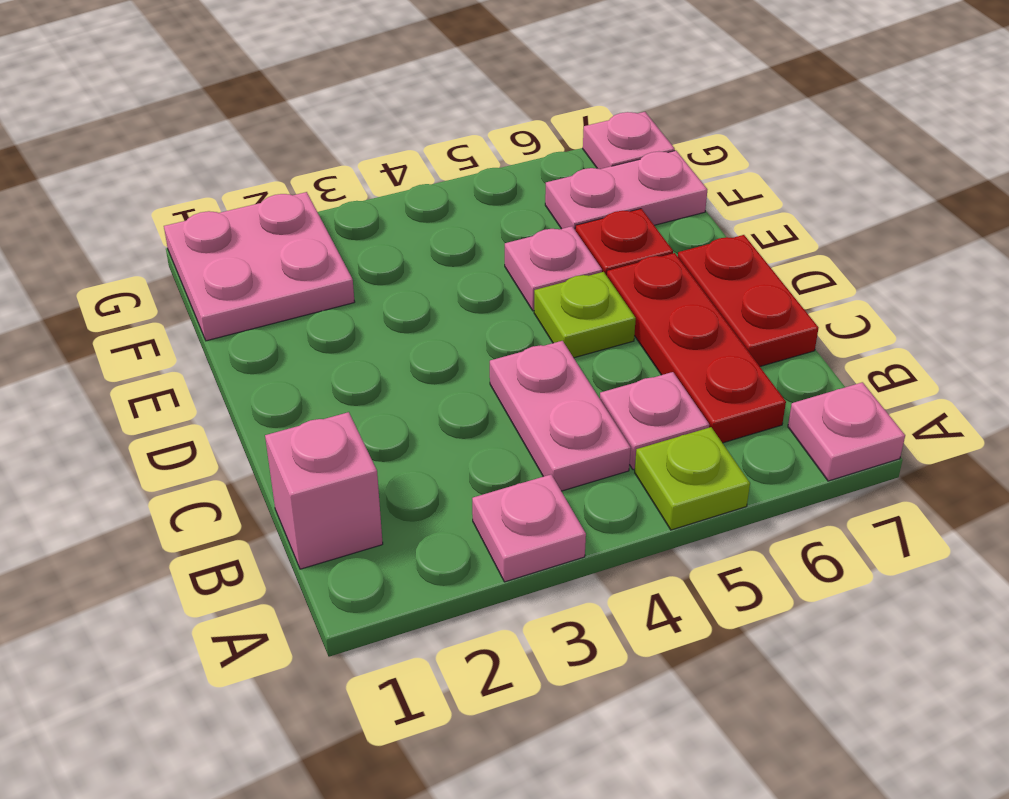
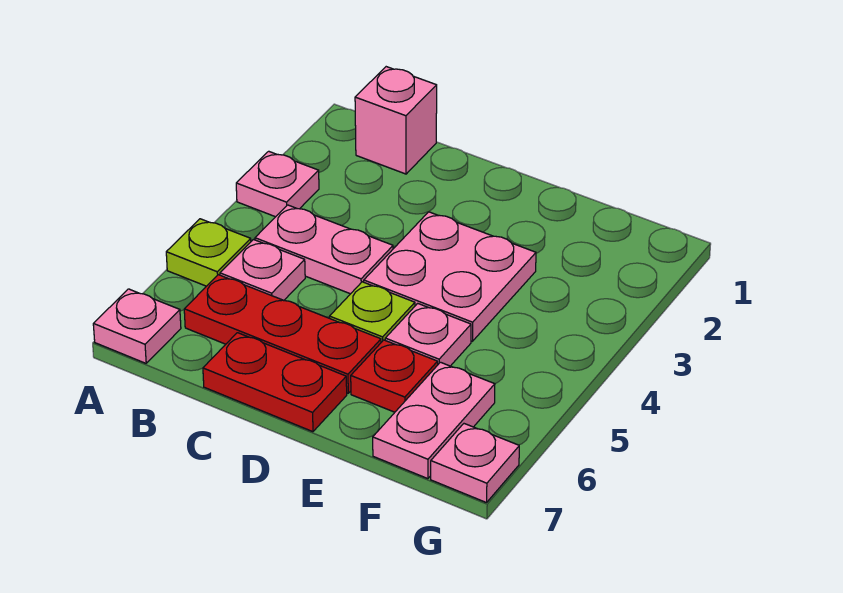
pink plate F1:G2 level 1 -> pink plate D3:E4 level 1

